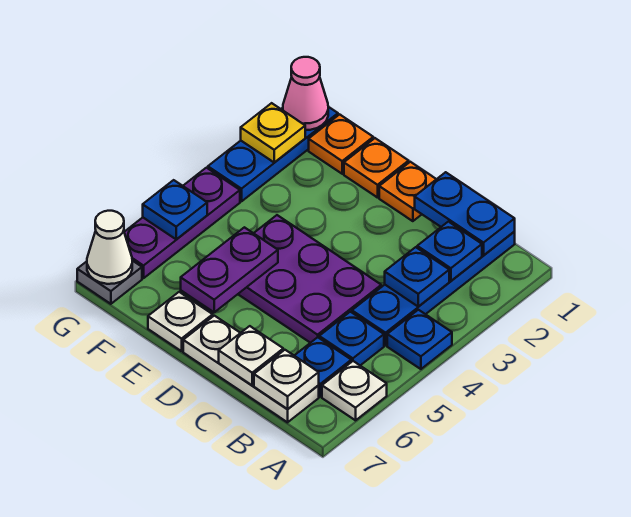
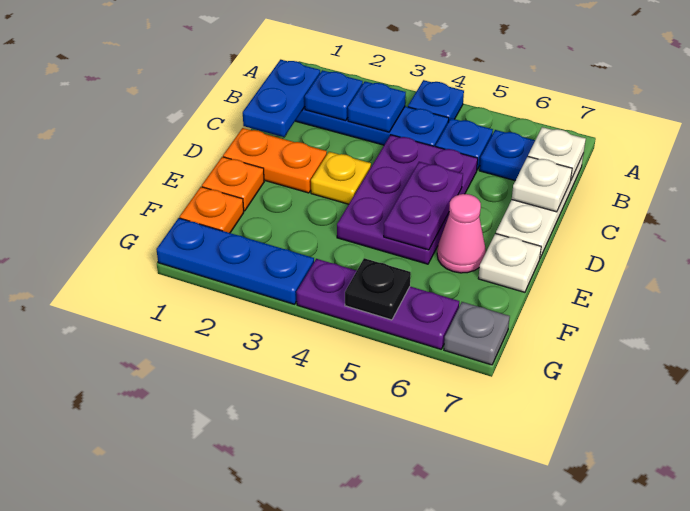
white plate A6 level 1 -> none
orange plate D1 level 1 -> orange plate D1:D2 level 1
purple plate E5:E6 level 2 -> purple plate D5:E5 level 2
pink cone G1 level 2 -> pink cone E6 level 1
yellow plate G2 level 2 -> yellow plate D3 level 1
blue plate G5 level 2 -> black plate G5 level 2
white cone G7 level 2 -> none

